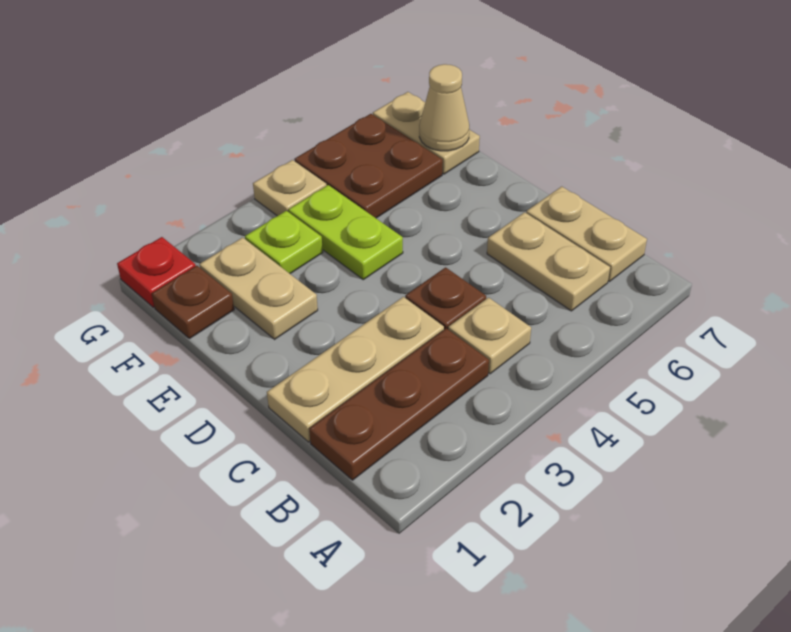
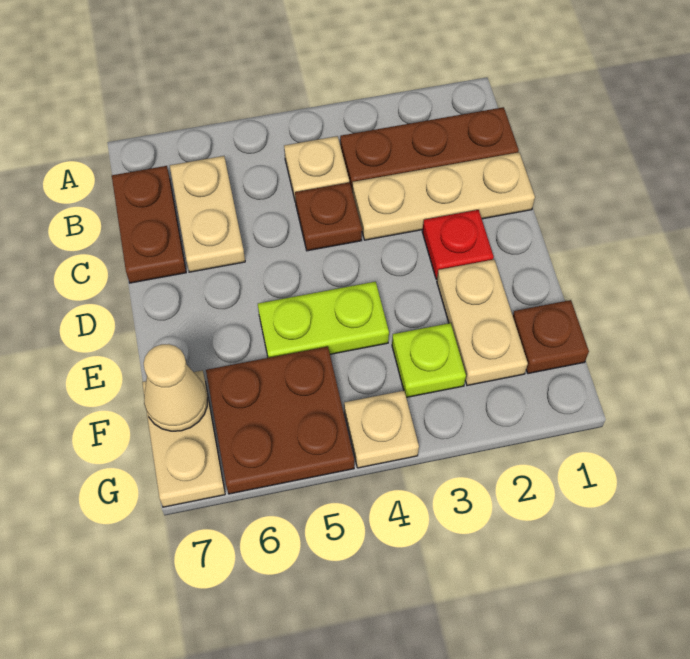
tan plate B7:C7 level 1 -> brown plate B7:C7 level 1
lime plate E4:F4 level 1 -> lime plate E4:E5 level 1
red plate G1 level 1 -> red plate D2 level 1

